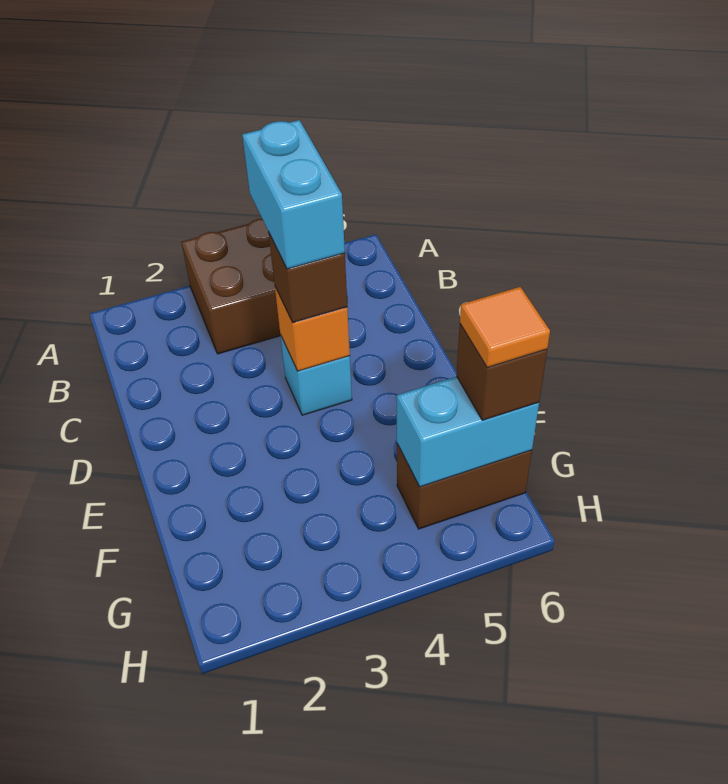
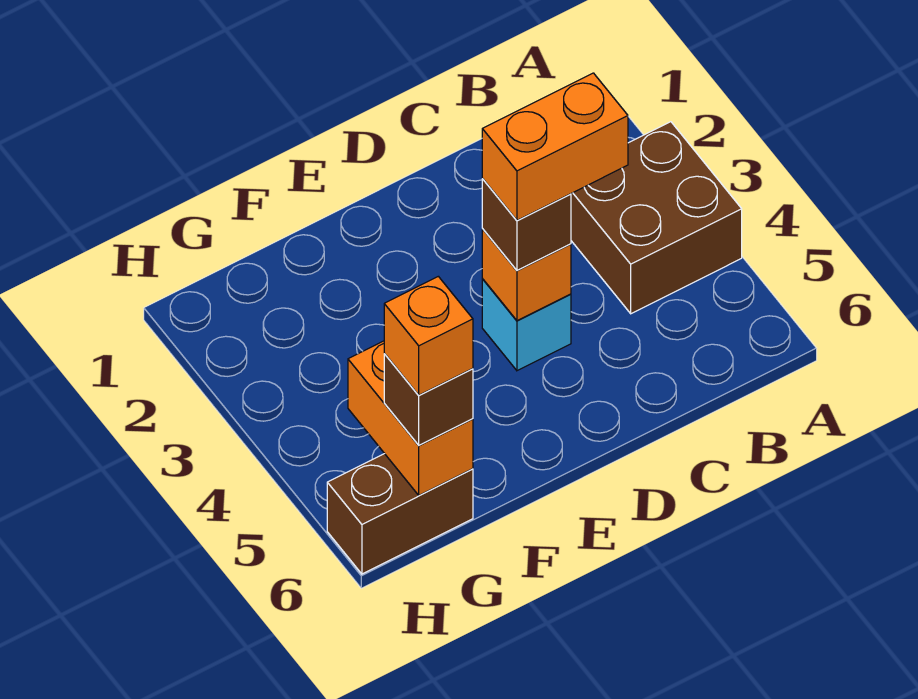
cyan brick C4:D4 level 4 -> orange brick C4:D4 level 4
brown brick G5:G6 level 1 -> brown brick G6:H6 level 1
cyan brick G5:G6 level 2 -> orange brick G5:G6 level 2
orange tile G6 level 4 -> orange brick G6 level 4

